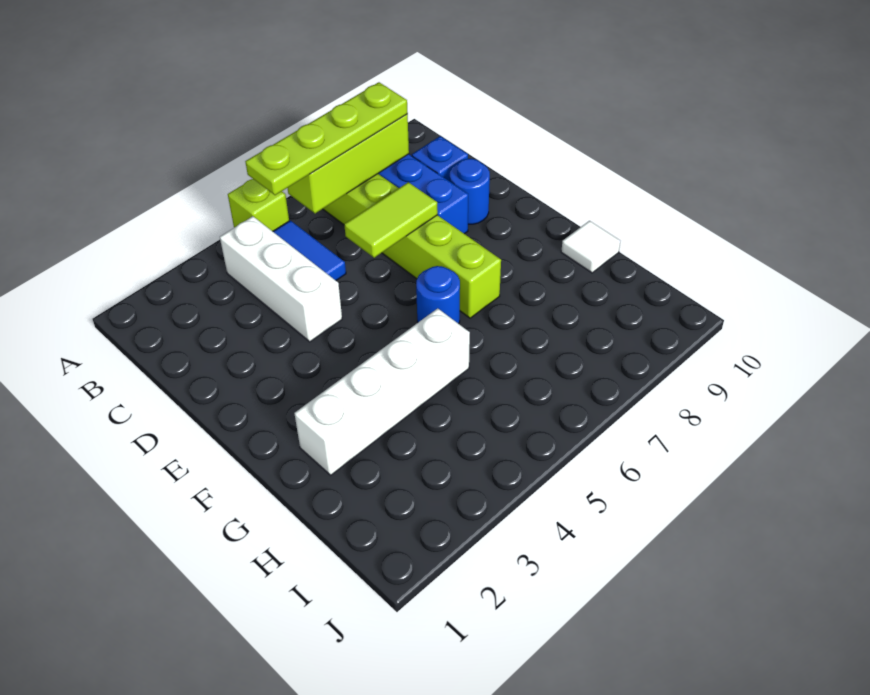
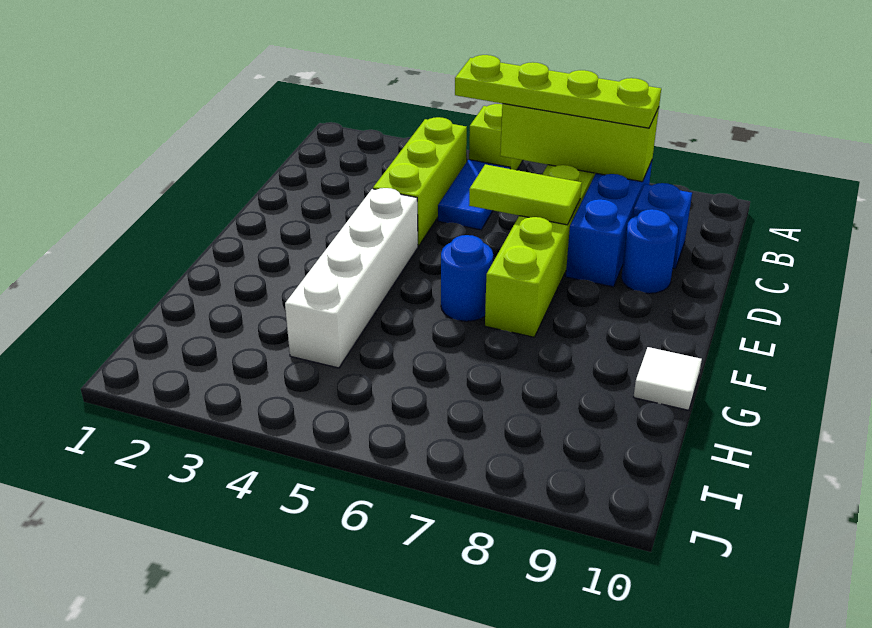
white brick B4:D4 level 1 -> lime brick B4:D4 level 1
white brick G2:G5 level 1 -> white brick E4:H4 level 1

